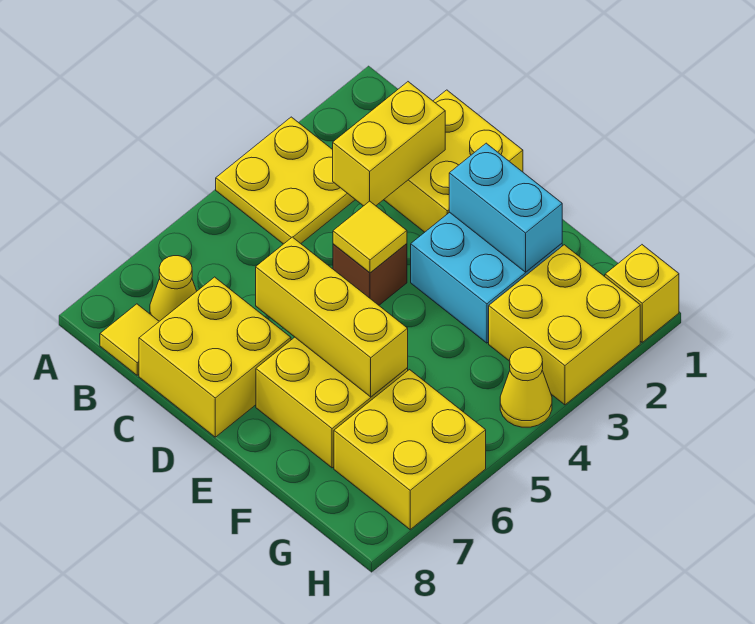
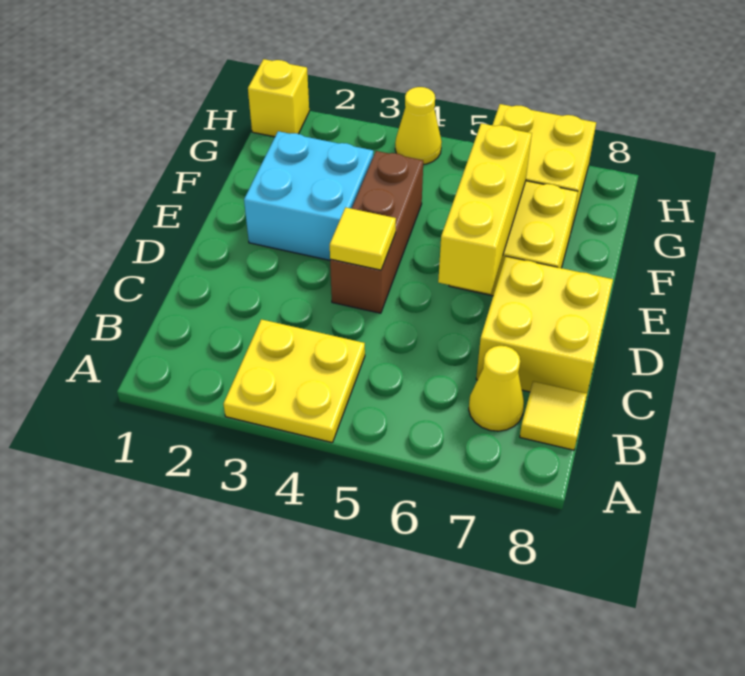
yellow brick C1:D2 level 1 -> none
yellow brick C2:C3 level 2 -> none
brown brick D4 level 1 -> brown brick D4:F4 level 1
cyan brick E2:F2 level 2 -> none
yellow brick G2:H3 level 1 -> none

